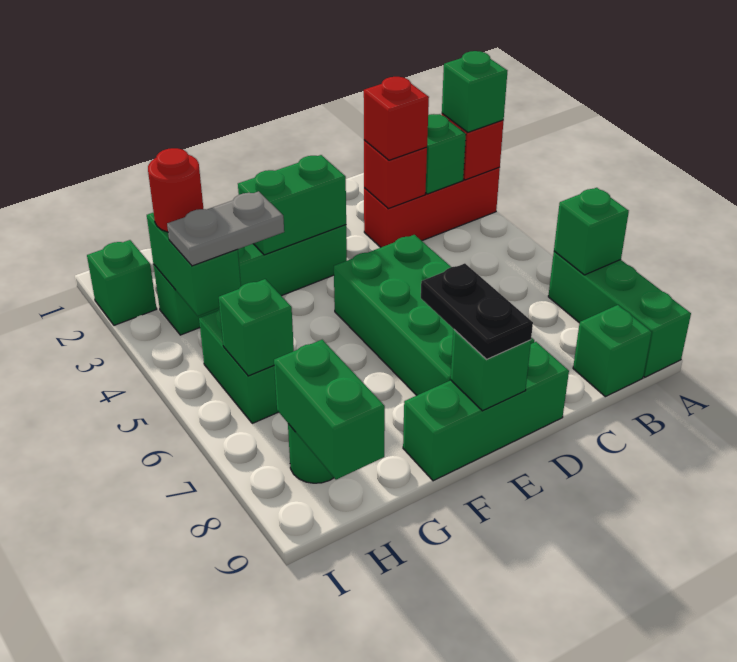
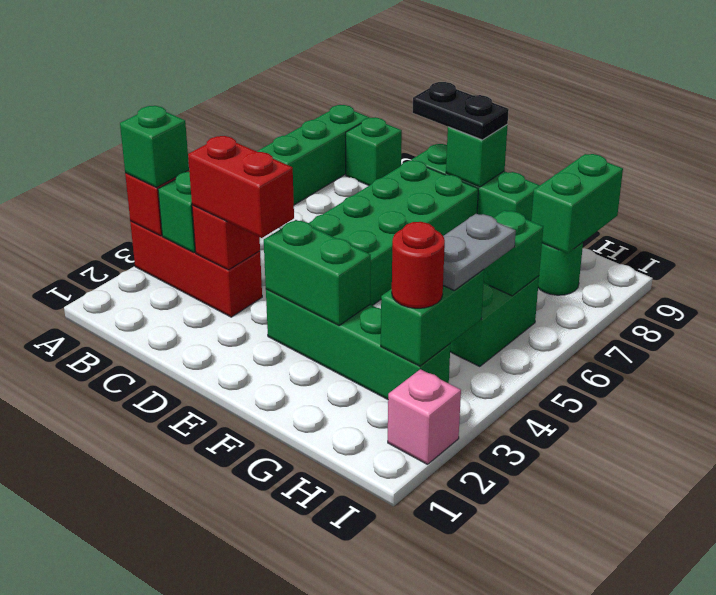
green brick A7 level 2 -> none
red brick C3 level 3 -> red brick C3:D3 level 3
black plate E8:E9 level 3 -> black plate D9:E9 level 3
grey plate G4:H4 level 3 -> grey plate H4:H5 level 3
green brick I2 level 1 -> pink brick I2 level 1

